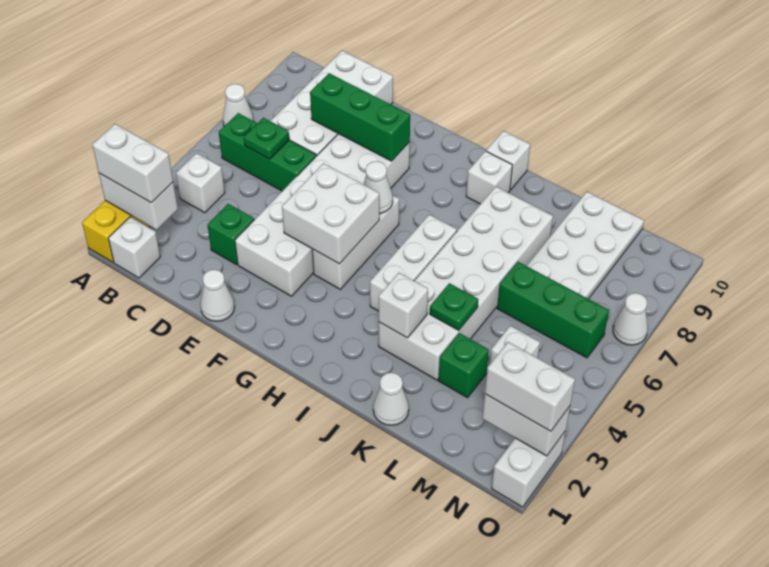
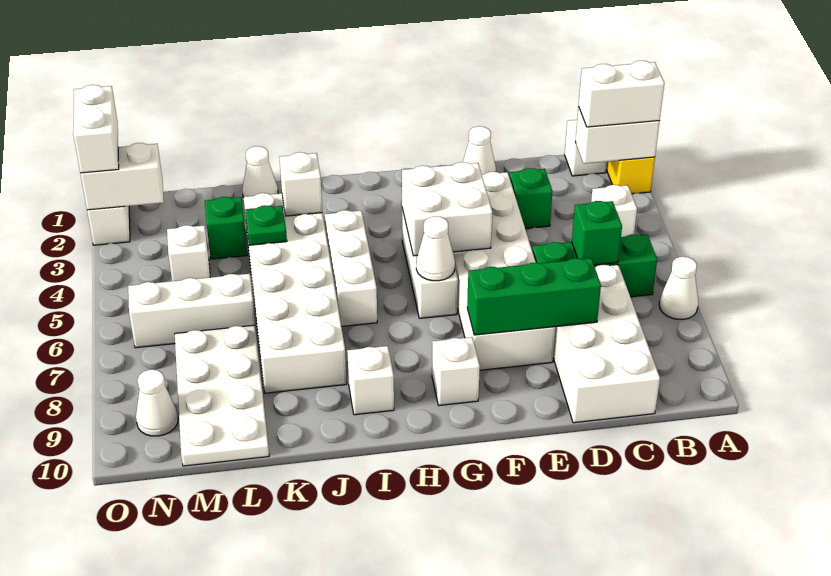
green plate C6 level 2 -> green brick C6 level 2
white brick I10 level 1 -> white brick G9 level 1
green brick L6:N6 level 1 -> white brick L6:N6 level 1
white brick N2:O2 level 3 -> white brick O1:O2 level 3
white cone O7 level 1 -> white cone N9 level 1

